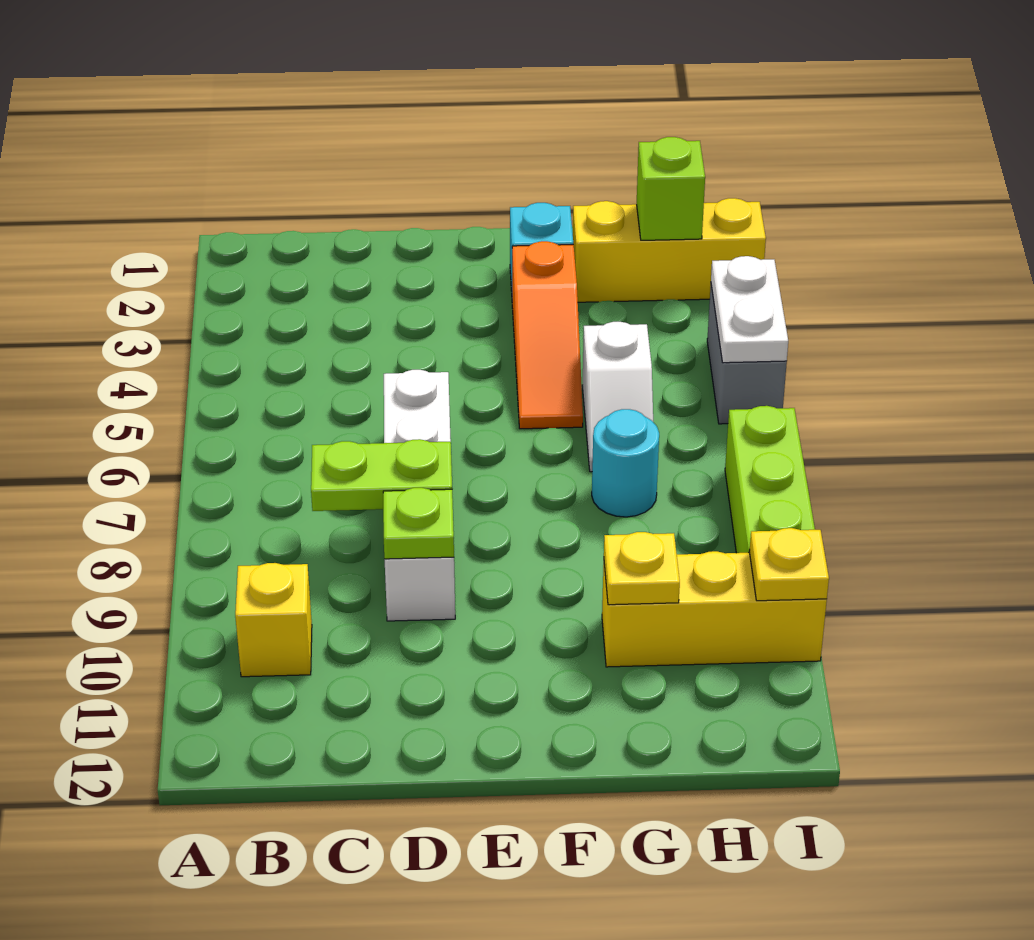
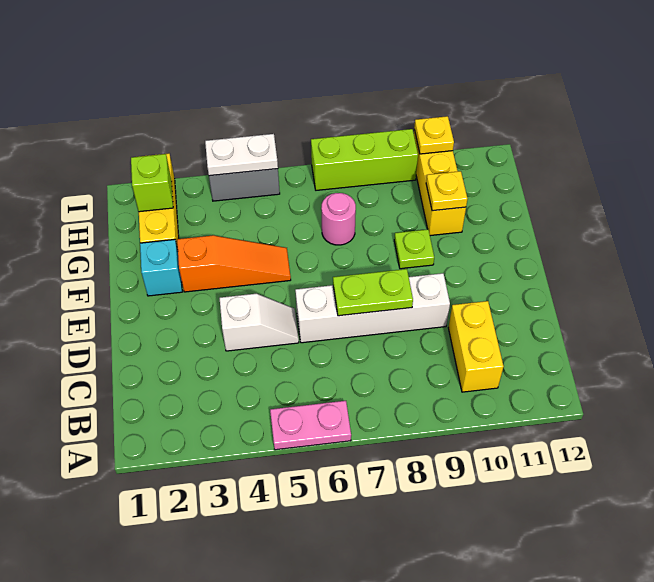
none -> pink plate A5:A6 level 1
yellow brick B10 level 1 -> yellow brick B10:C10 level 1
lime plate C8:D8 level 2 -> lime plate D7:D8 level 2
lime plate D9 level 2 -> lime plate F9 level 1
white slope G5:G6 level 1 top 5 -> white slope D4:D5 level 1 top 4
cyan round brick G7 level 1 -> pink round brick G7 level 1

